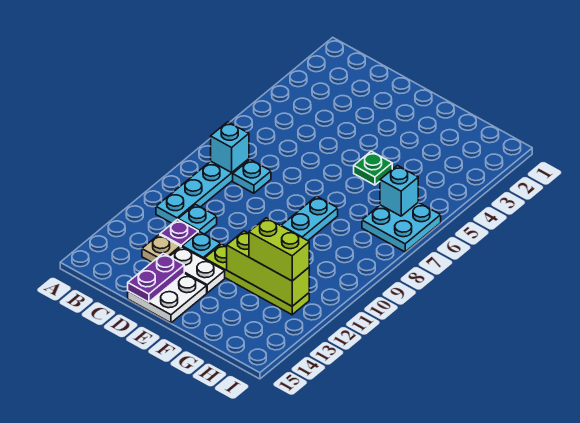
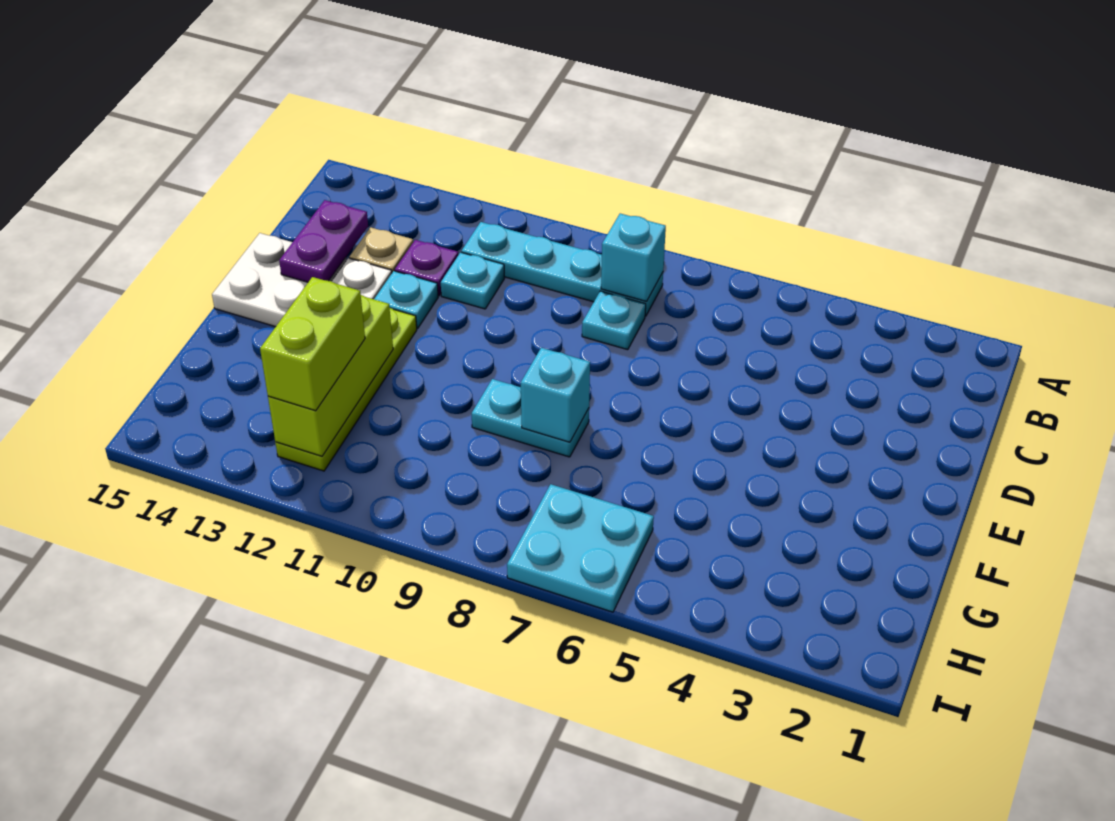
purple plate D14:D15 level 2 -> purple plate C14:D14 level 2
green plate F5 level 1 -> none
cyan brick H6 level 2 -> cyan brick F8 level 2

